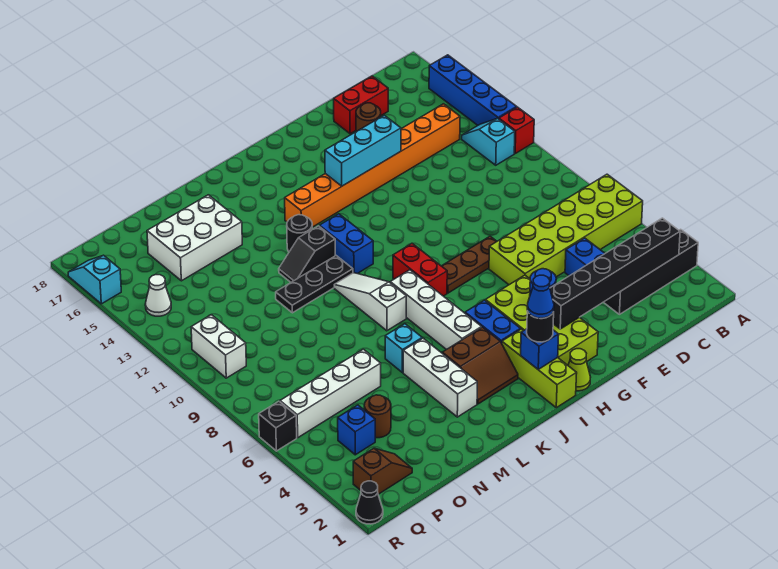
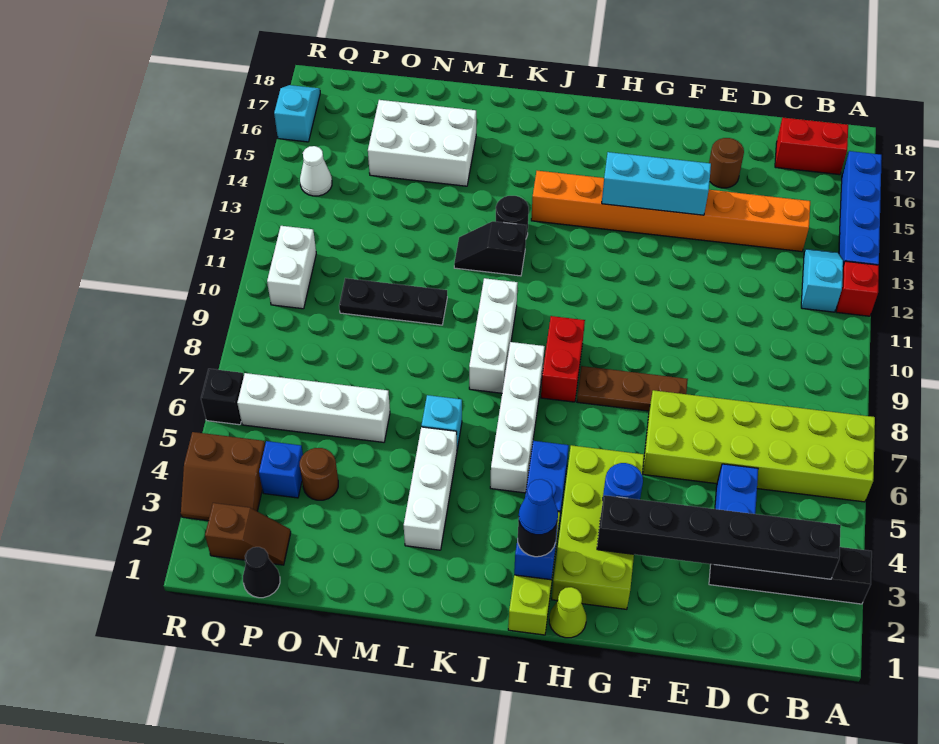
red brick D17:E17 level 1 -> red brick B17:C17 level 1
brown slope J3:K4 level 1 top 4 -> brown slope Q3:R4 level 1 top 4
blue brick J11:J12 level 1 -> none
white slope K8:K10 level 1 top 8 -> white brick K8:K10 level 1
black plate K11:M11 level 1 -> black plate M10:O10 level 1
black cone R1 level 1 -> black cone P1 level 1

